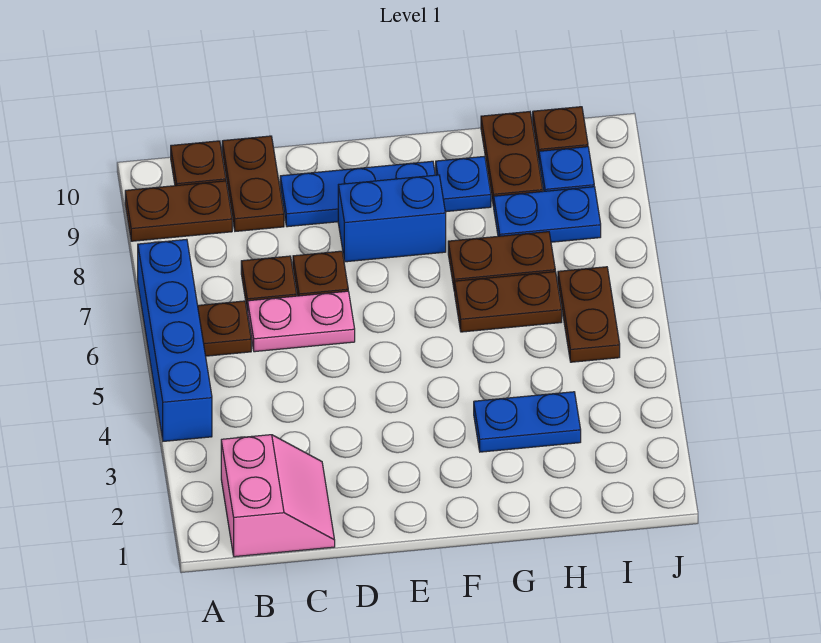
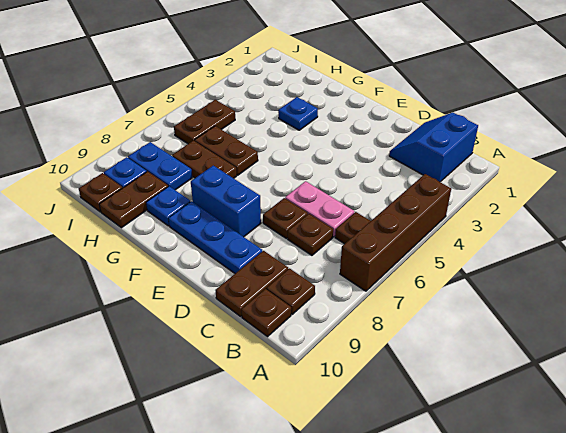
blue brick A4:A7 level 1 -> brown brick A4:A7 level 1
brown plate A9:B9 level 1 -> brown plate B9 level 1
pink slope B1:C2 level 1 top B -> blue slope B1:C2 level 1 top B
blue plate G3:H3 level 1 -> blue plate G3 level 1

